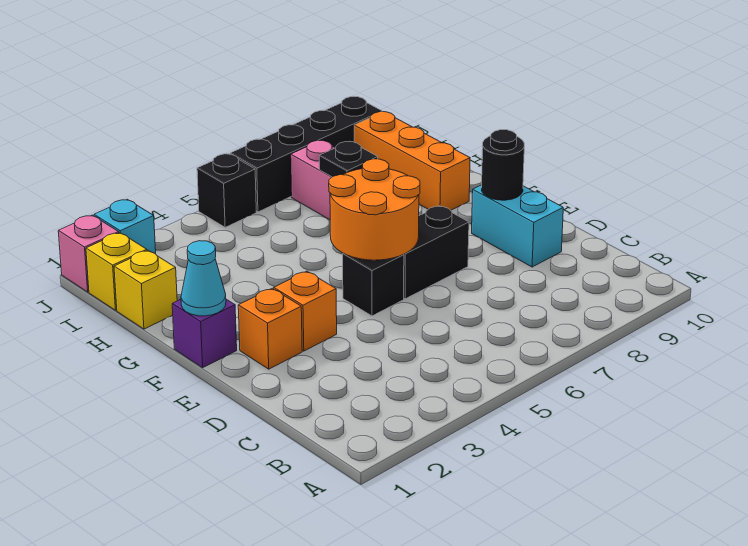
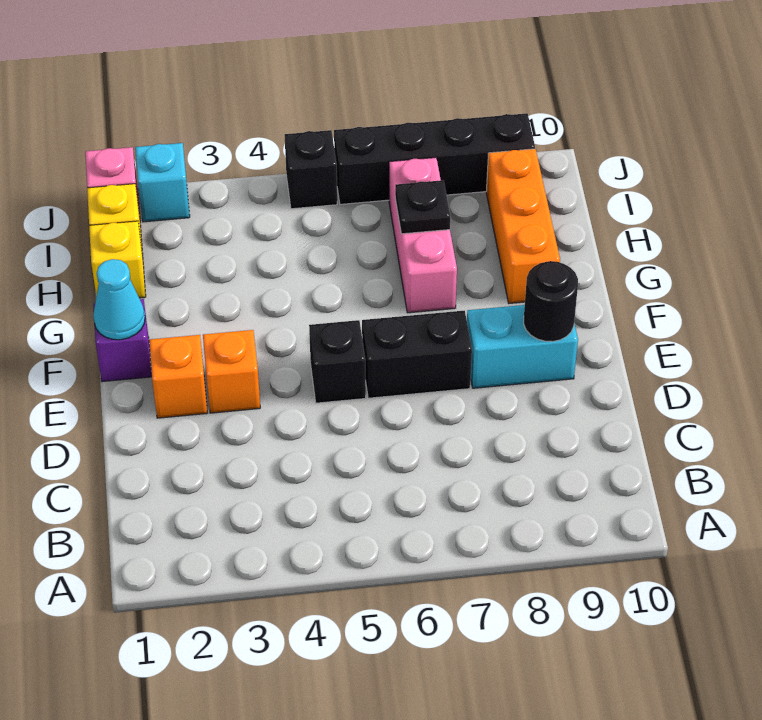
cyan brick D9:E9 level 1 -> cyan brick E8:E9 level 1
orange round brick E5:F6 level 2 -> none

